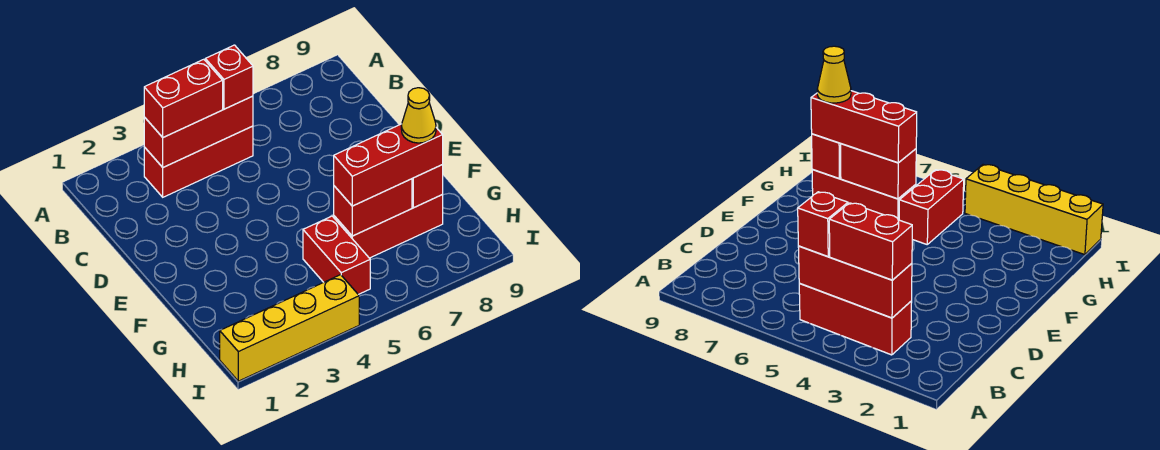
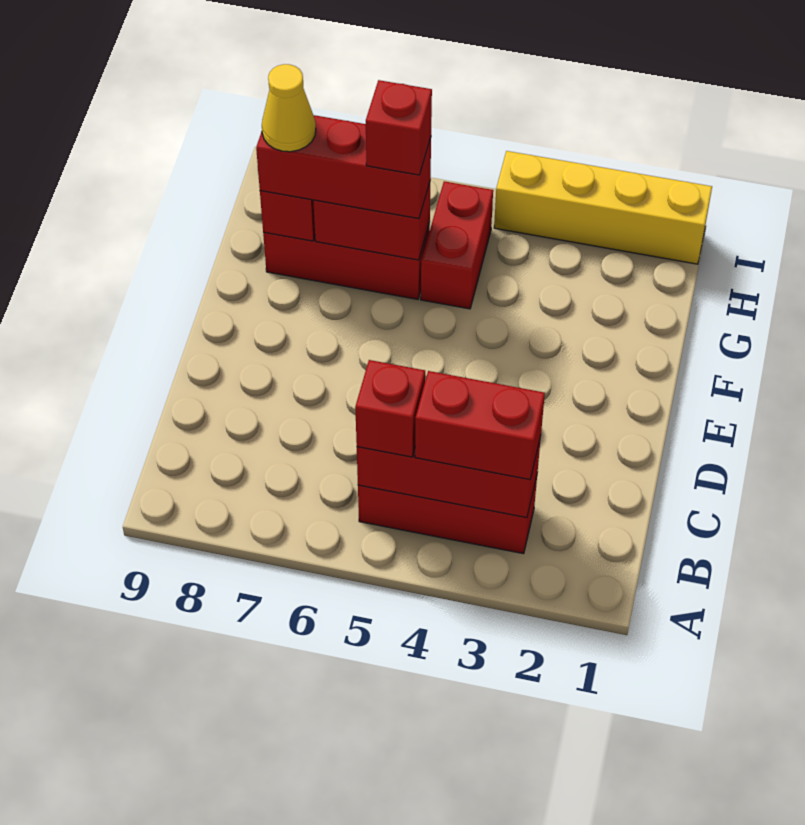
none -> red brick G6 level 4

